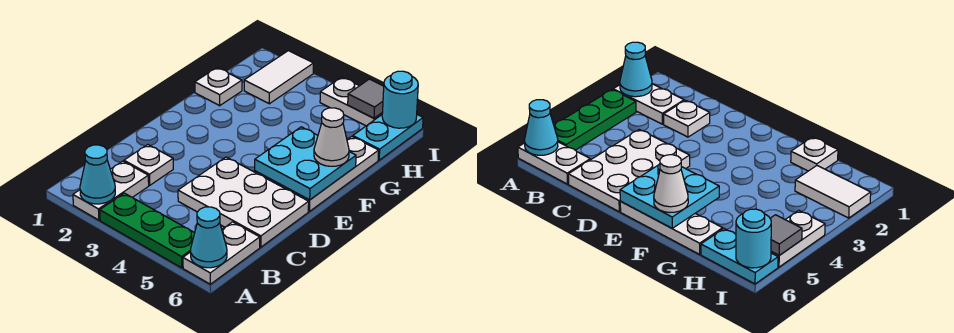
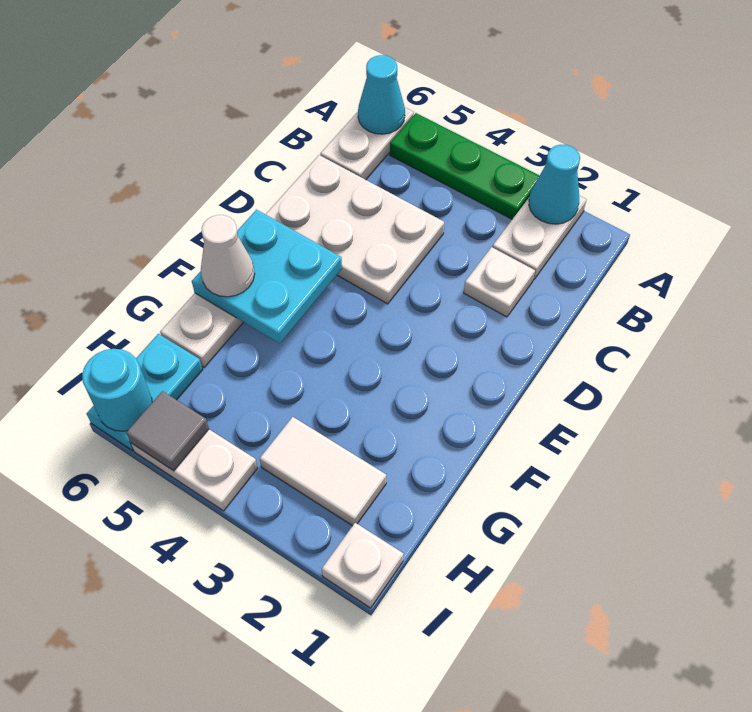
white plate G1 level 1 -> white plate I1 level 1
white tile H2:I2 level 1 -> white tile H2:H3 level 1

